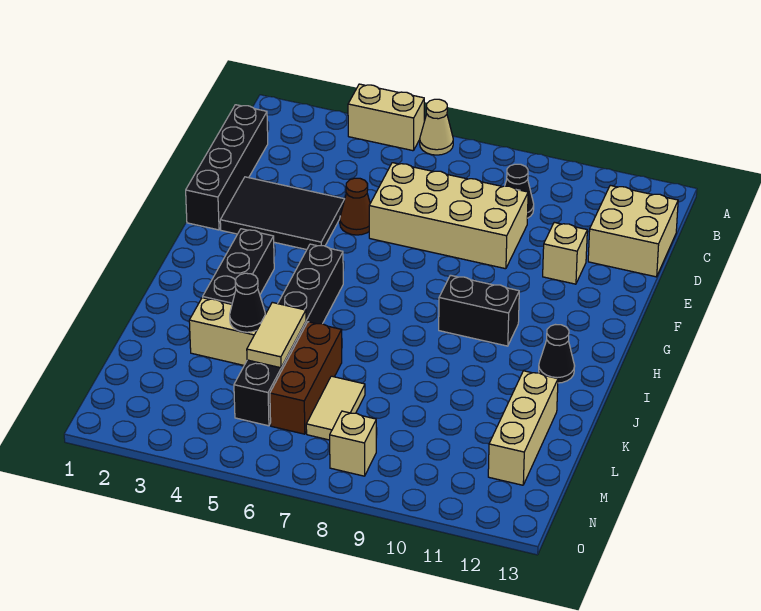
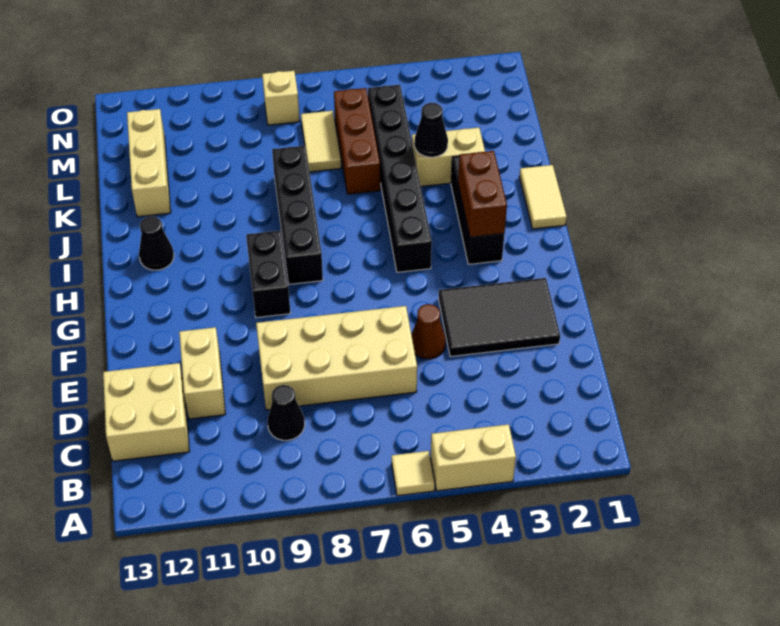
tan cone A6 level 1 -> tan tile A6 level 1
black brick C1:F1 level 1 -> black brick H8:K8 level 1
tan brick E11 level 1 -> tan brick D11:E11 level 1
none -> brown brick H3:I3 level 2
black brick H9:H10 level 1 -> black brick G9:H9 level 1
tan tile K5:L5 level 2 -> tan tile I1:J1 level 1

